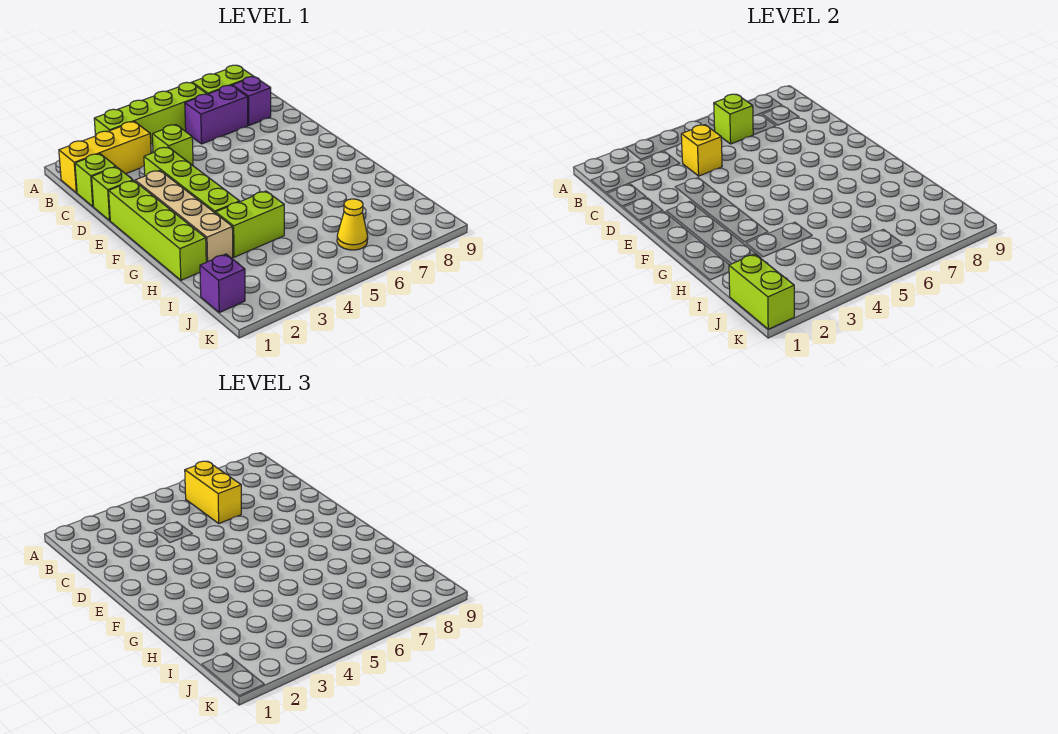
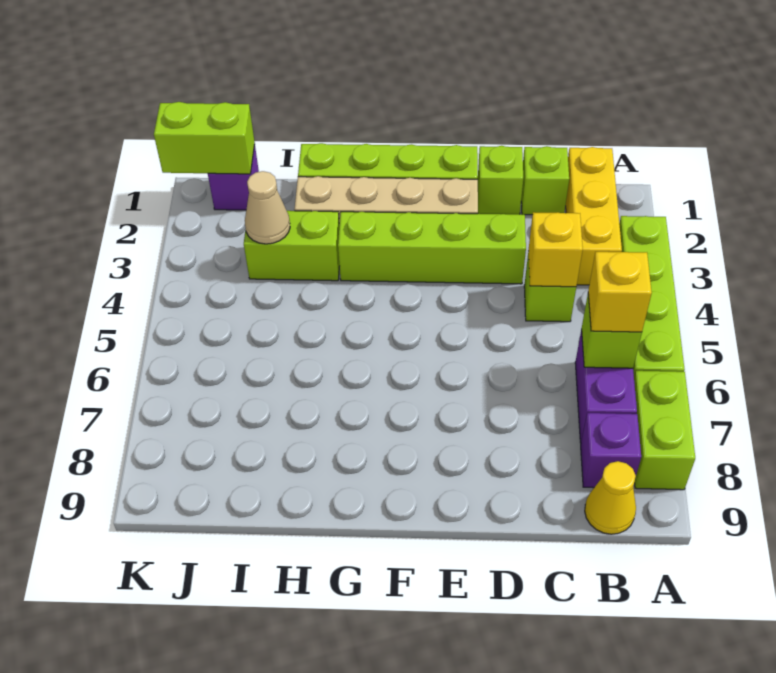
yellow brick B6:C6 level 3 -> yellow brick B6 level 3
lime brick H3:H4 level 1 -> lime brick H3:I3 level 1
none -> tan cone I3 level 2
yellow cone J6 level 1 -> yellow cone B9 level 1

